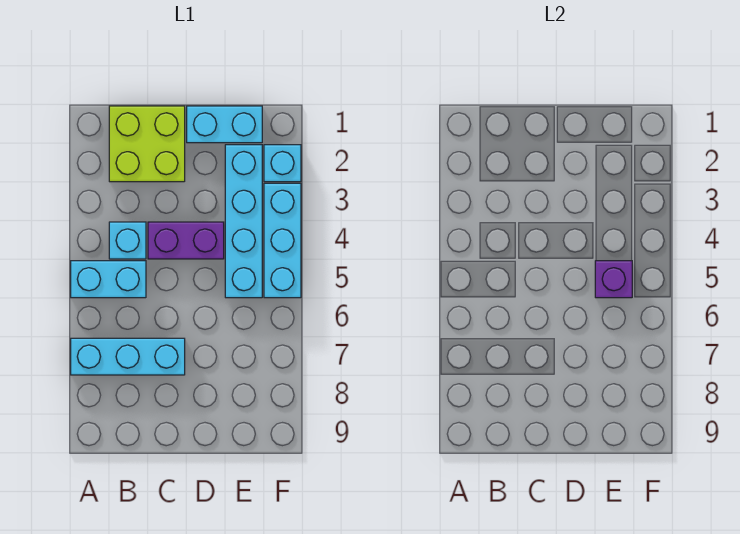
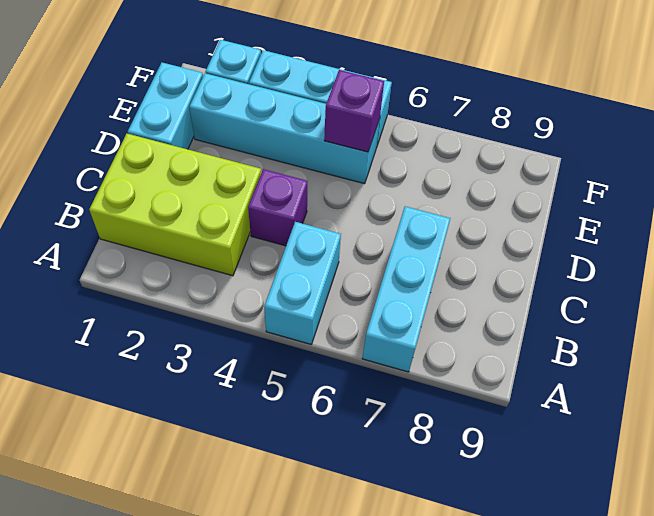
lime brick B1:C2 level 1 -> lime brick B1:C3 level 1
cyan brick B4 level 1 -> none
purple brick C4:D4 level 1 -> purple brick C4 level 1

